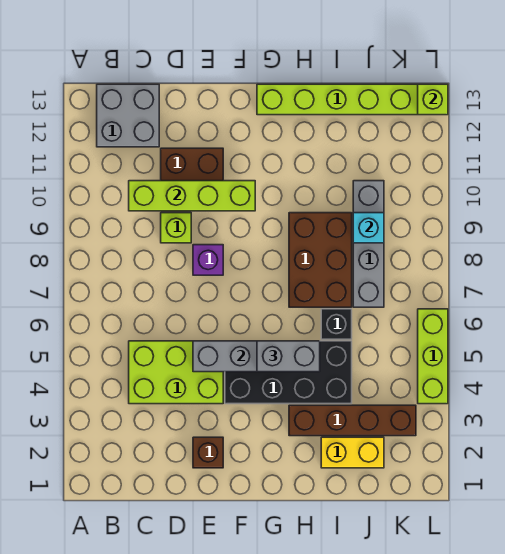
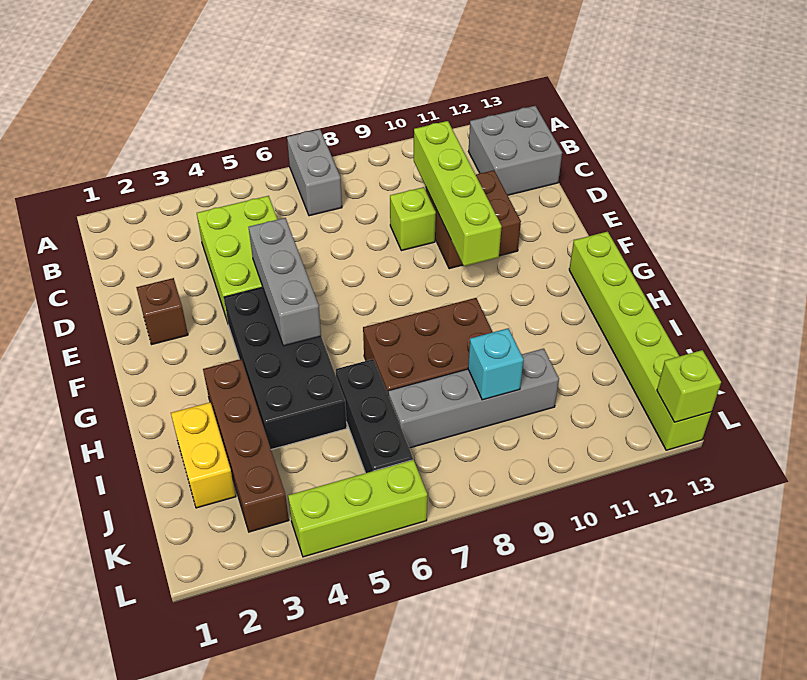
purple brick E8 level 1 -> none
grey brick G5:H5 level 3 -> grey brick A7:B7 level 1
black brick I6 level 1 -> black brick I6:K6 level 1

